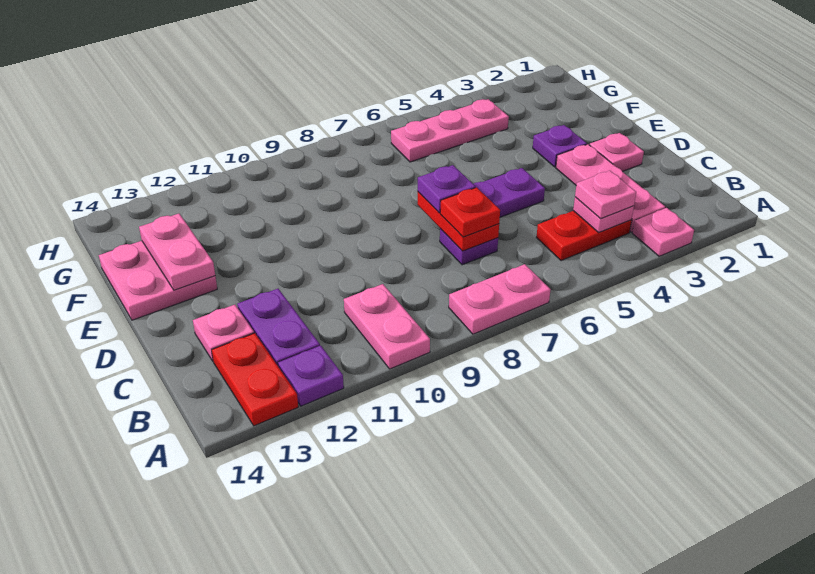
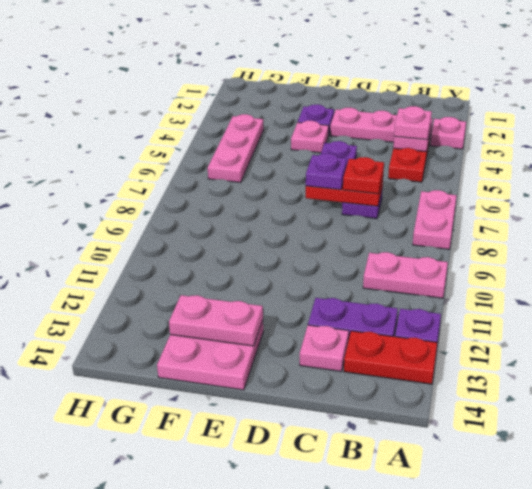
pink plate D2 level 1 -> pink plate E4 level 1

